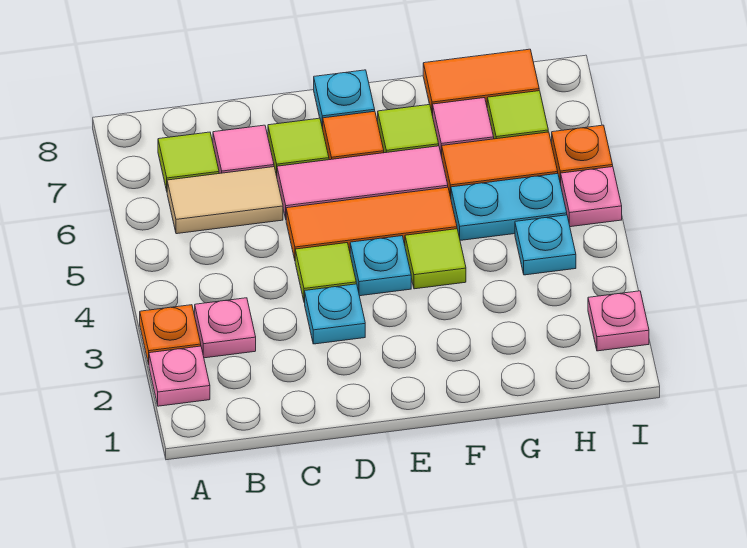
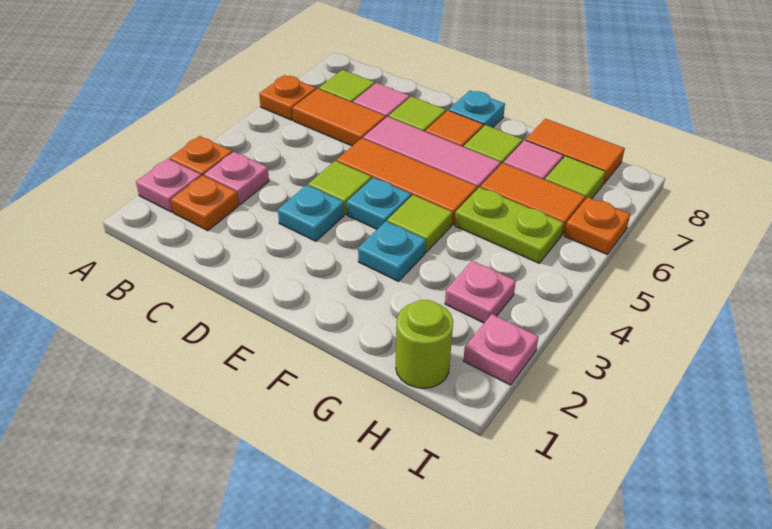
none -> orange plate A6 level 1
none -> orange plate B2 level 1
tan tile B6:C6 level 1 -> orange tile B6:C6 level 1
cyan plate G5:H5 level 1 -> lime plate G5:H5 level 1
none -> lime round brick H1 level 1
cyan plate H4 level 1 -> cyan plate F3 level 1
pink plate I5 level 1 -> pink plate H3 level 1

